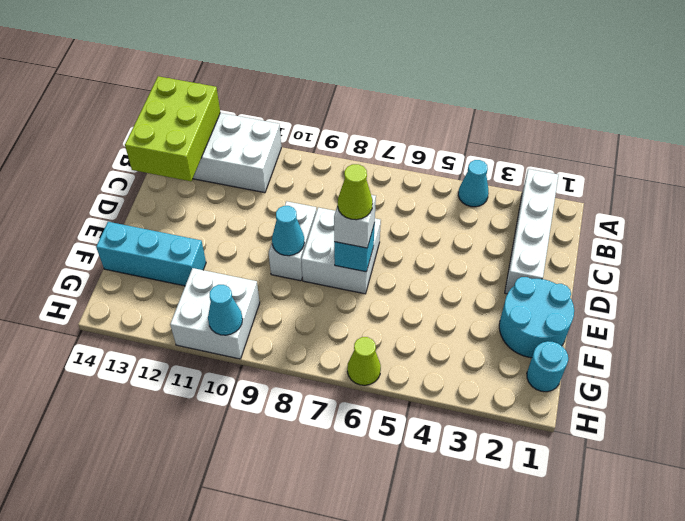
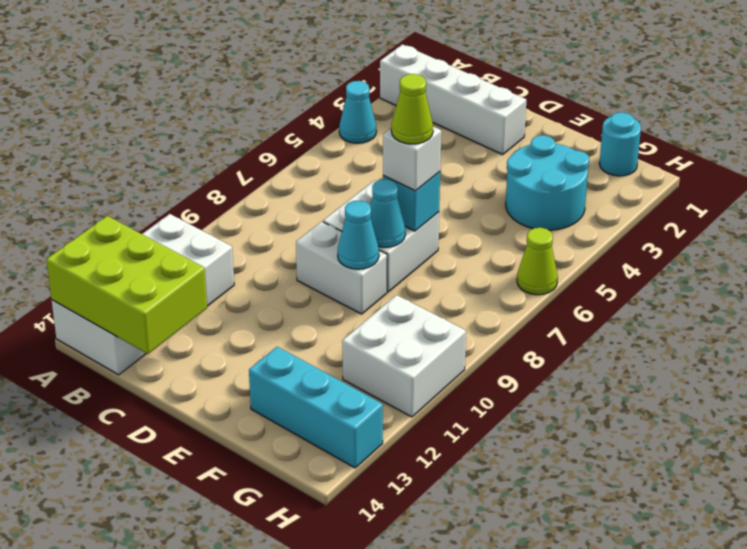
cyan round brick E1:F2 level 1 -> cyan round brick F3:G4 level 1
cyan brick F12:F14 level 1 -> cyan brick F13:H13 level 1
cyan cone H10 level 2 -> cyan cone E8 level 2

